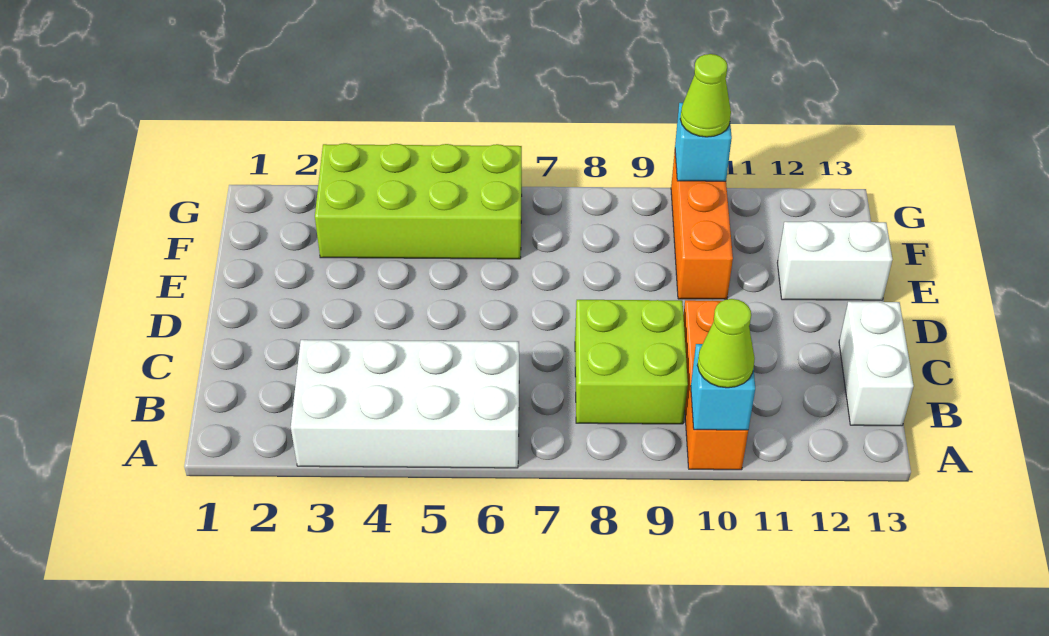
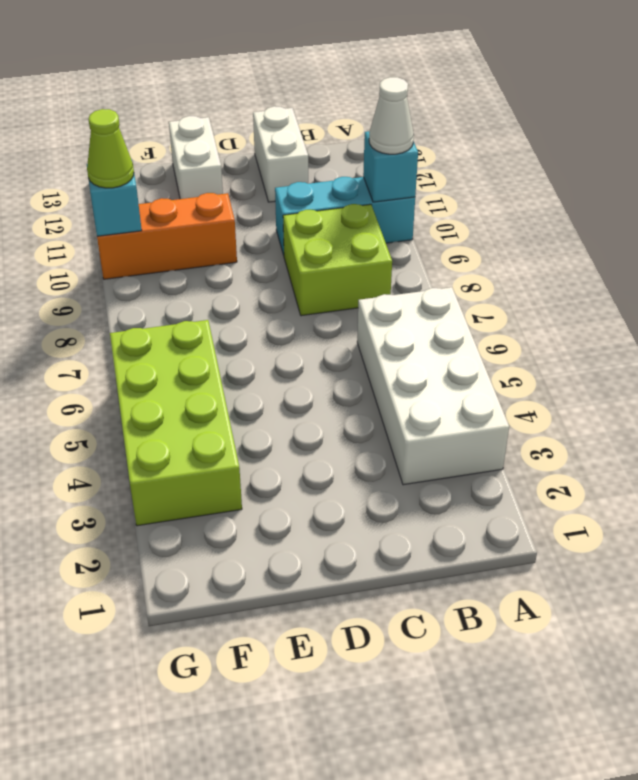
orange brick A10:C10 level 1 -> cyan brick A10:C10 level 1
lime cone A10 level 3 -> white cone A10 level 3
white brick B13:C13 level 1 -> white brick C12:C13 level 1

